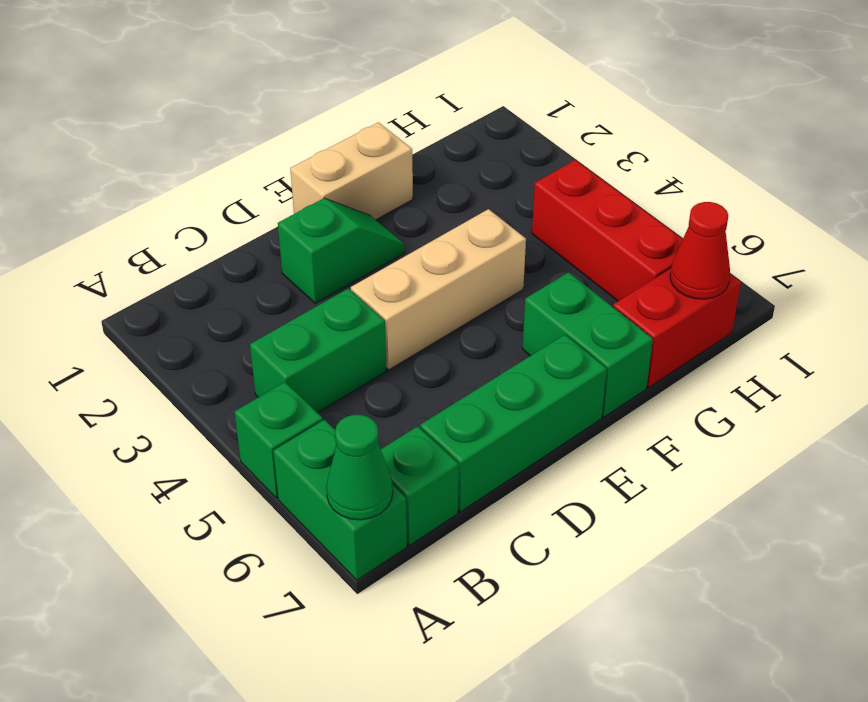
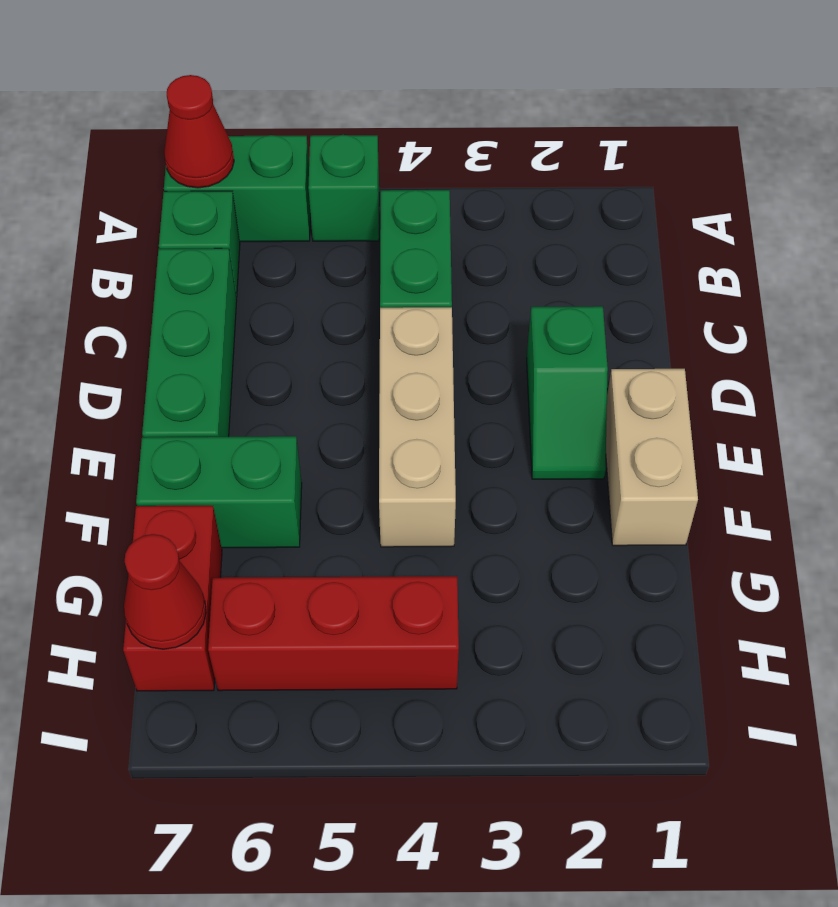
green cone A7 level 2 -> red cone A7 level 2

